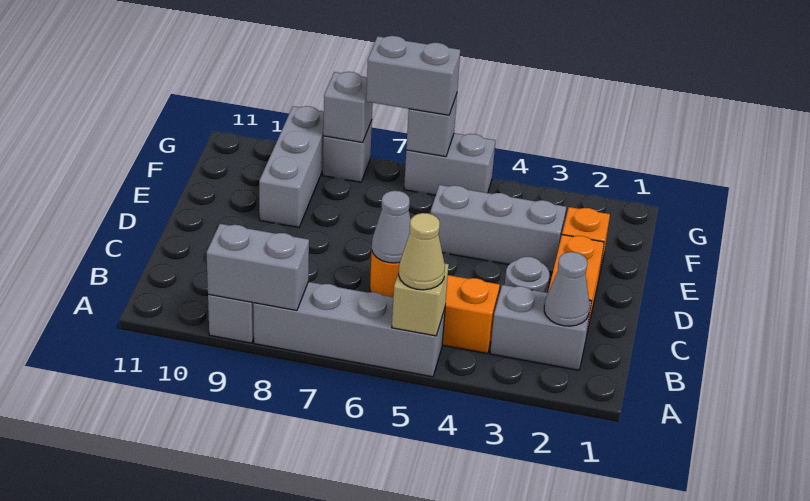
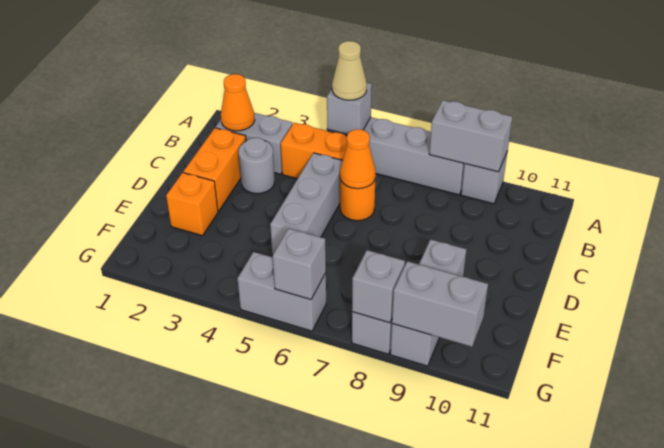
tan brick A5 level 2 -> grey brick A5 level 2
grey cone B2 level 2 -> orange cone B2 level 2
grey cone C6 level 2 -> orange cone C6 level 2
grey brick E3:E5 level 1 -> grey brick C5:E5 level 1
grey brick G6:G7 level 3 -> grey brick G9:G10 level 2

